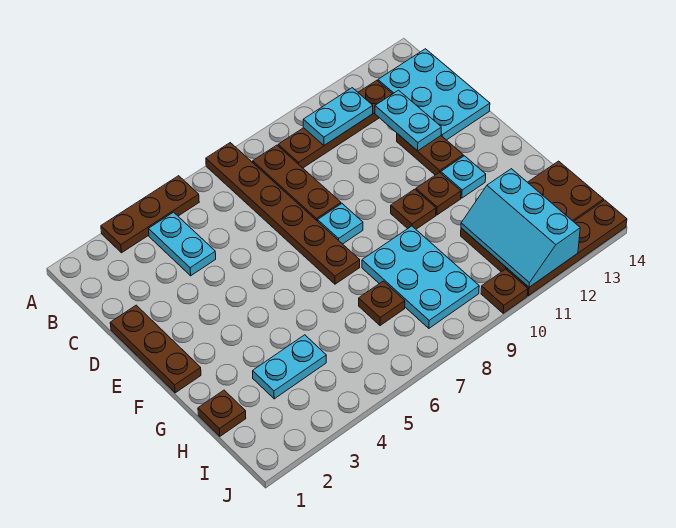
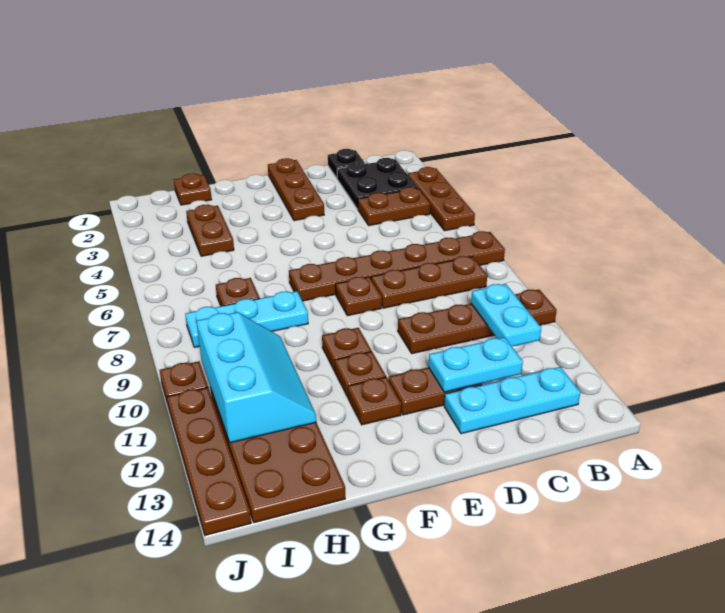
none -> black plate B2:C3 level 1
cyan plate B4:C4 level 1 -> brown plate B4:C4 level 1
brown plate B9:B12 level 1 -> brown plate A10:D10 level 1
cyan plate B13:D14 level 1 -> cyan plate B13:D13 level 1
none -> black plate C1 level 1
brown plate D1:F1 level 1 -> brown plate E1:E3 level 1
cyan plate E8 level 1 -> brown plate E8 level 1
cyan plate F12 level 1 -> brown plate F12 level 1
cyan plate G8:I9 level 1 -> cyan plate G8:I8 level 1
cyan plate H3:H4 level 1 -> brown plate H3:H4 level 1
cyan slope H11:J12 level 2 top 12 -> cyan slope H10:I12 level 2 top I

